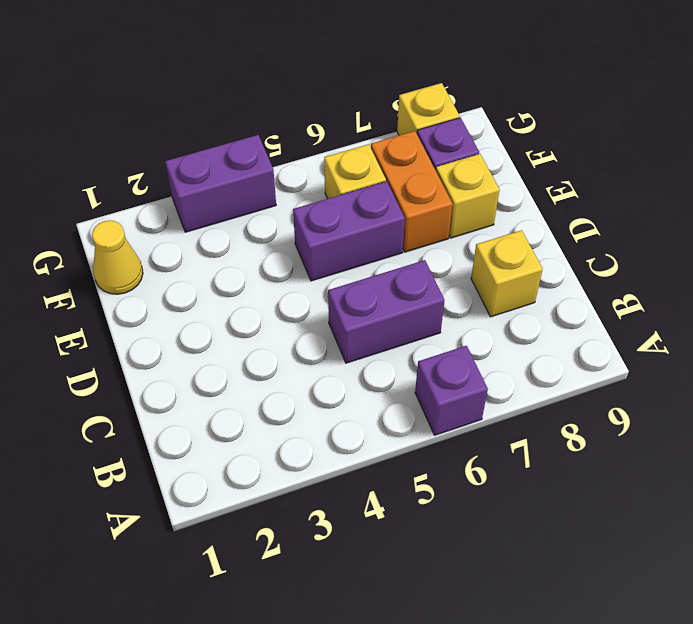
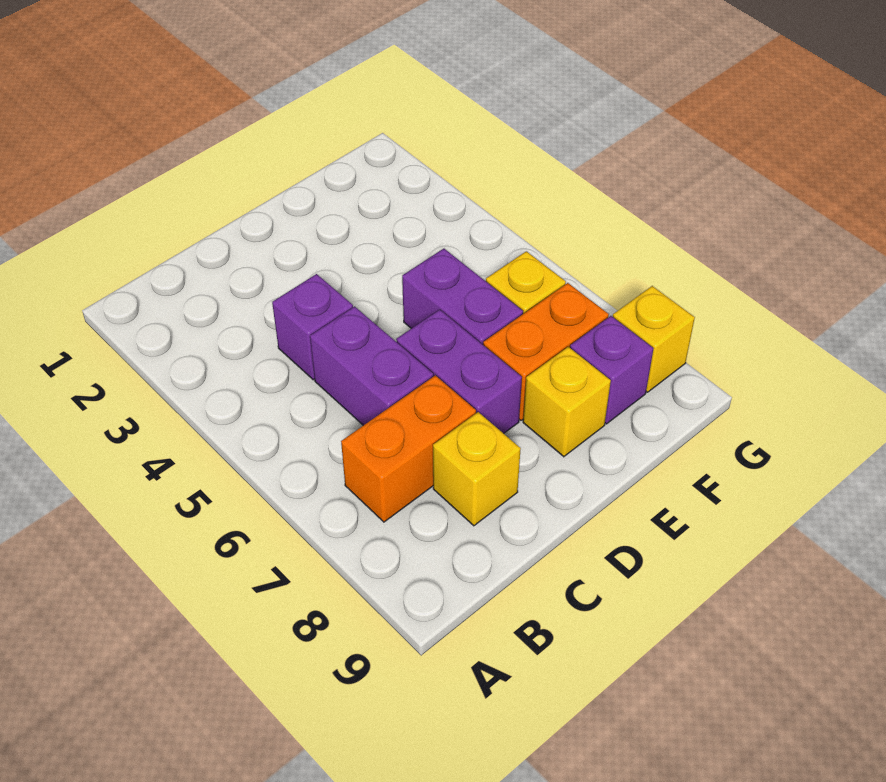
purple brick A6 level 1 -> purple brick C4 level 1
none -> orange brick B7:C7 level 1
yellow cone F1 level 1 -> none
purple brick G3:G4 level 1 -> purple brick D6:D7 level 1

